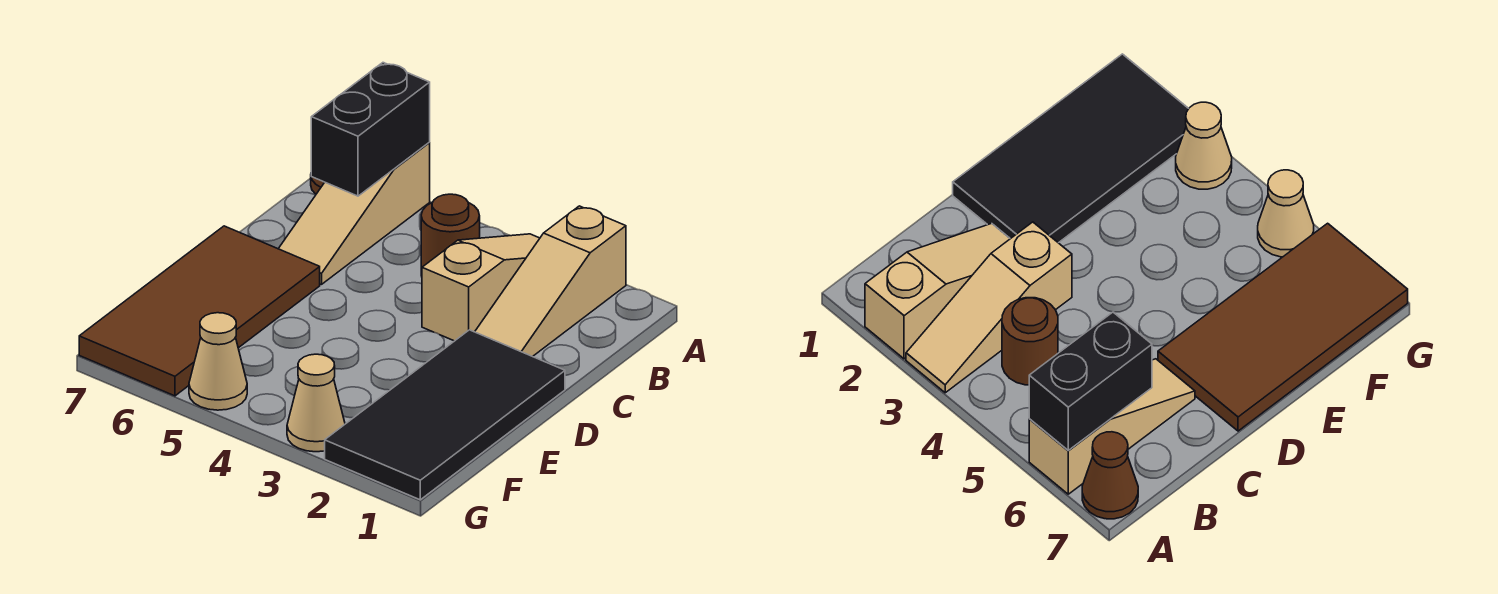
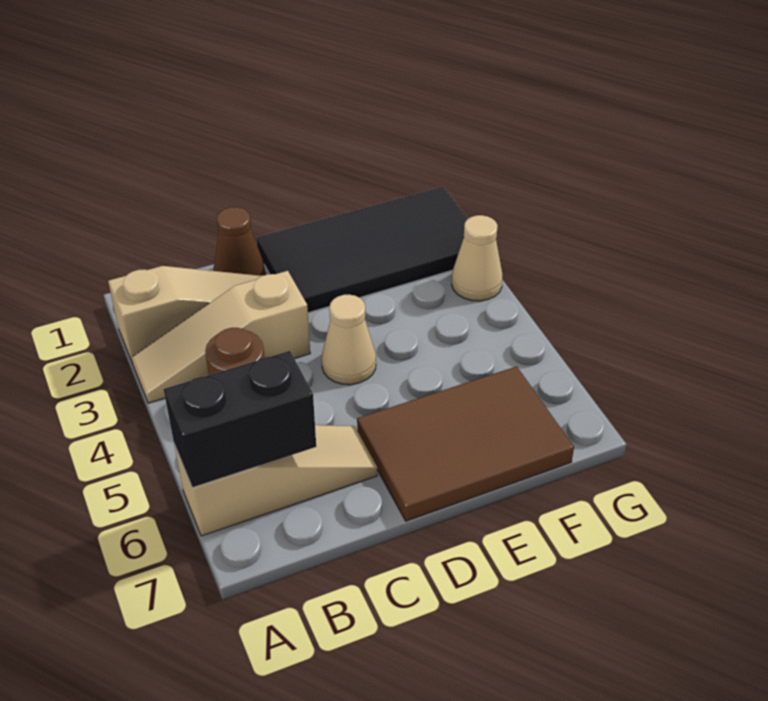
brown cone A7 level 1 -> brown cone C1 level 1
brown tile D6:G7 level 1 -> brown tile D6:F7 level 1
tan cone G5 level 1 -> tan cone D4 level 1

